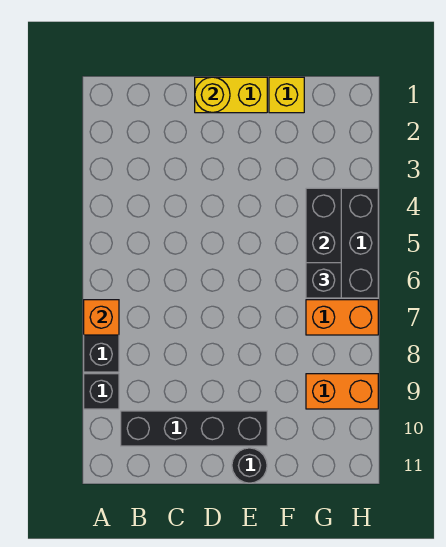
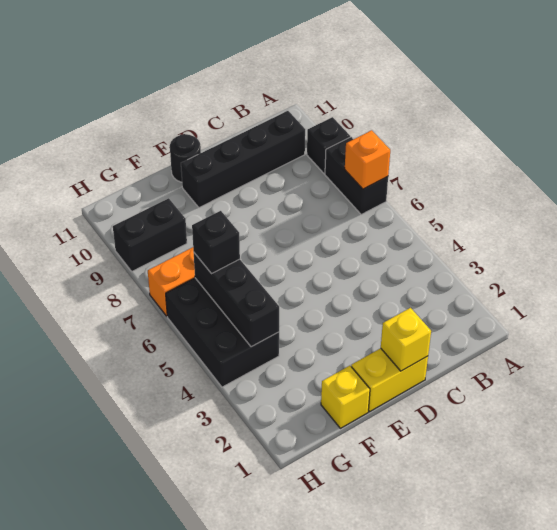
yellow round brick D1 level 2 -> yellow brick D1 level 2
orange brick G9:H9 level 1 -> black brick G9:H9 level 1

